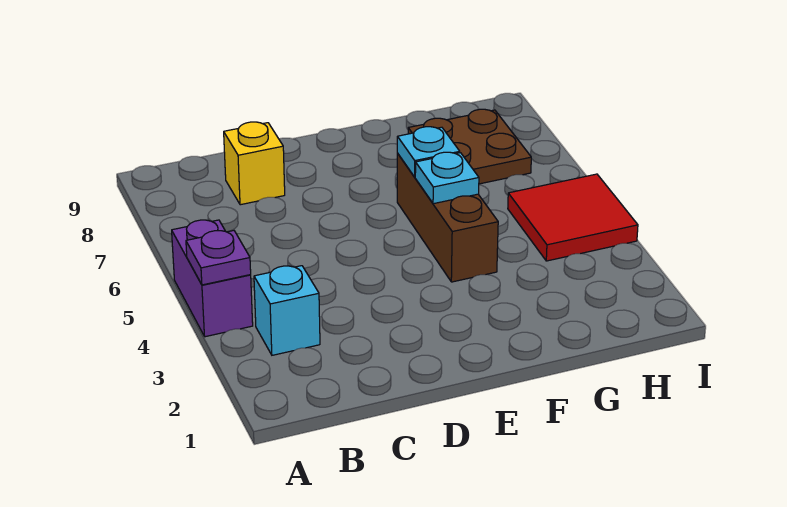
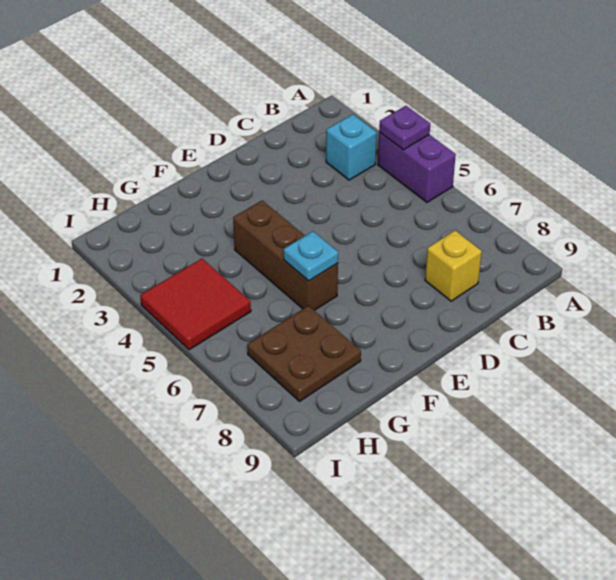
cyan plate F5 level 2 -> none

